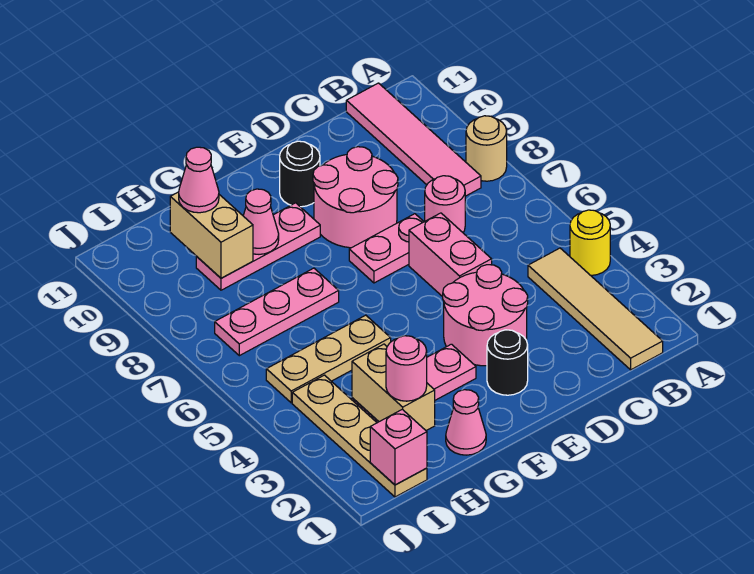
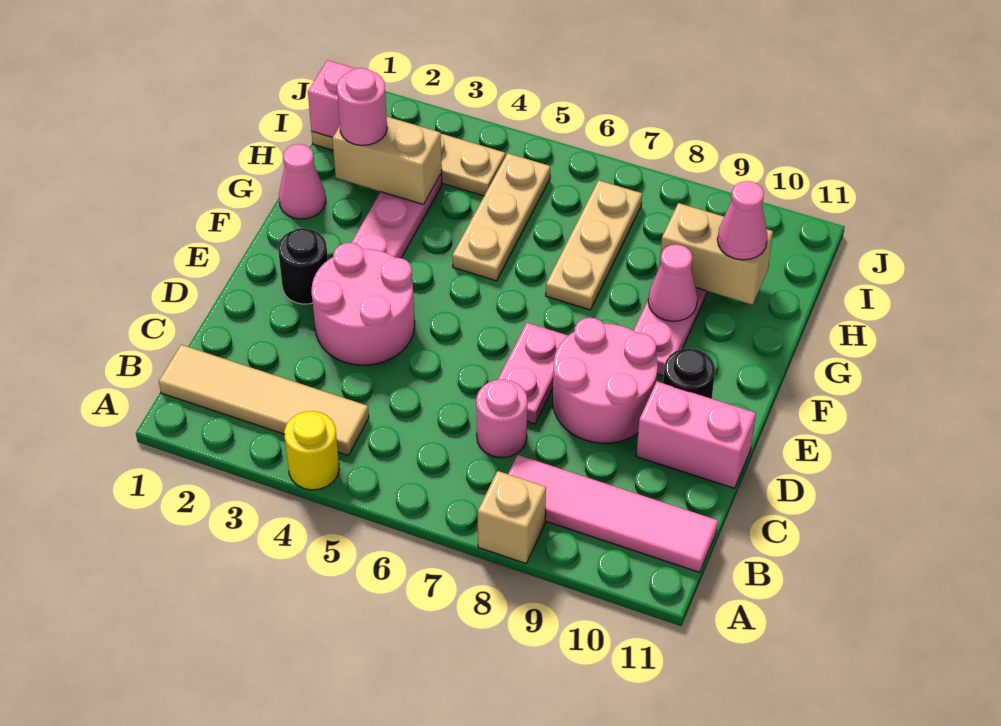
tan round brick A8 level 1 -> tan brick A8 level 1
pink brick D5:D6 level 1 -> pink brick D10:D11 level 1
pink plate G7:I7 level 1 -> tan plate G7:I7 level 1

